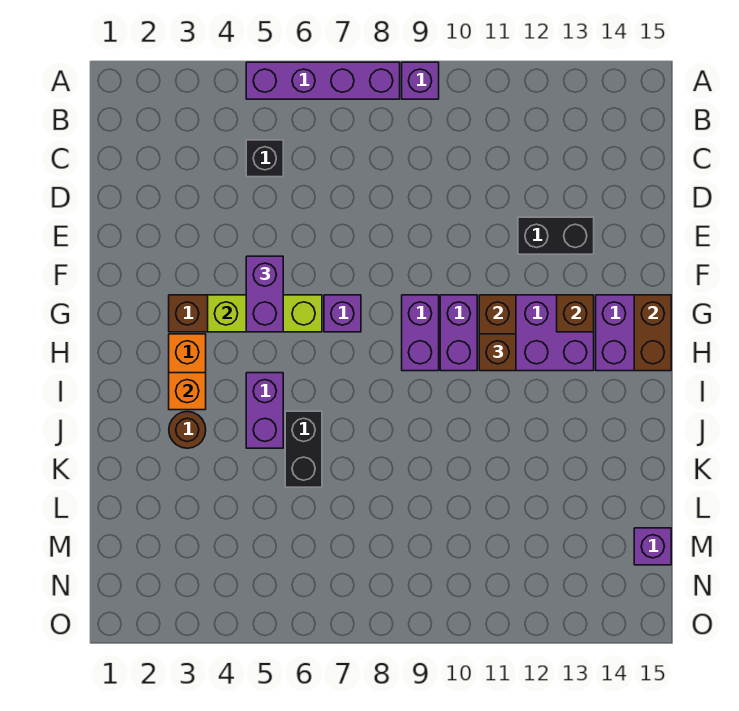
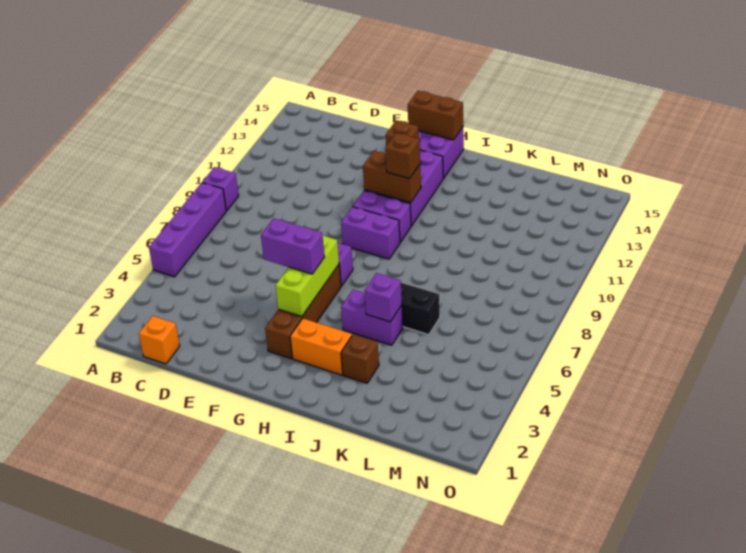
black brick C5 level 1 -> none
black brick E12:E13 level 1 -> none
orange brick I3 level 2 -> orange brick C1 level 1
brown round brick J3 level 1 -> brown brick J3 level 1
purple brick M15 level 1 -> purple brick J5 level 2

